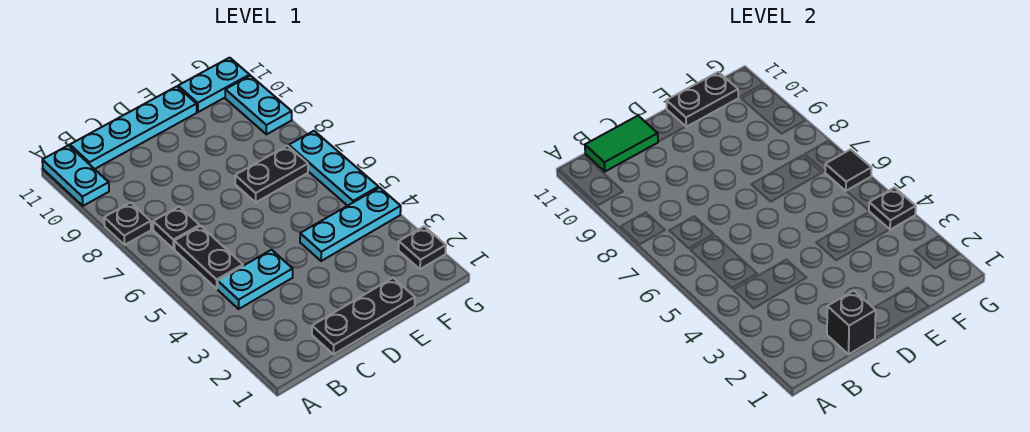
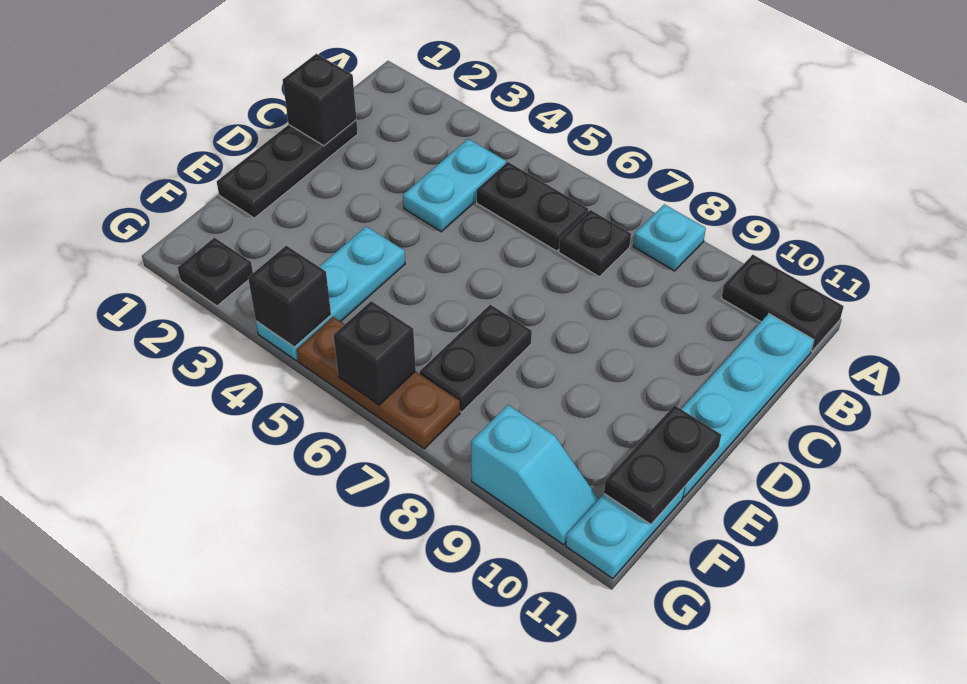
black plate A8 level 1 -> cyan plate A8 level 1
cyan plate A10:A11 level 1 -> black plate A10:A11 level 1
green tile B11:C11 level 2 -> none
black plate G4 level 2 -> black brick G4 level 2
cyan plate G5:G7 level 1 -> brown plate G5:G7 level 1
black tile G6 level 2 -> black brick G6 level 2
cyan plate G9:G10 level 1 -> cyan slope G9:G10 level 1 top 9

